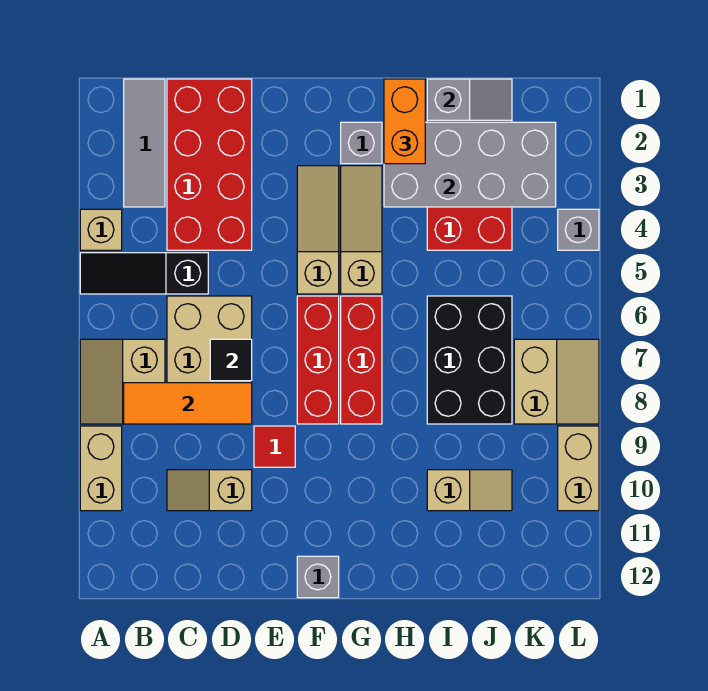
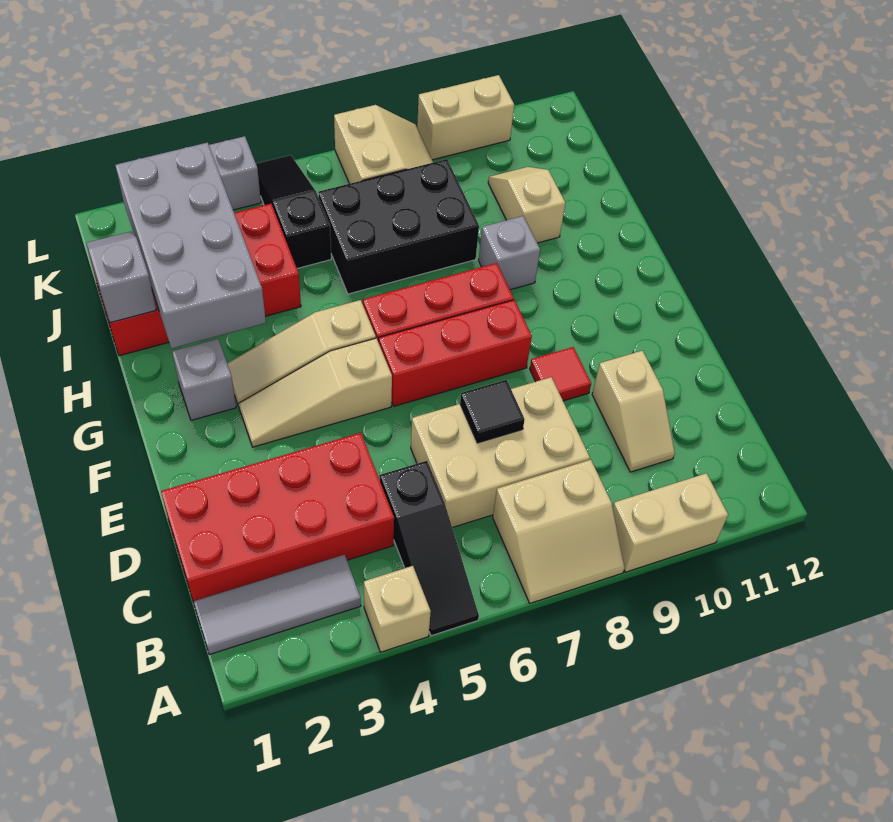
orange tile B8:D8 level 2 -> none
grey brick F12 level 1 -> grey brick H9 level 1
orange brick H1:H2 level 3 -> none
none -> black slope J5:L5 level 1 top J
tan slope K7:L8 level 1 top K -> tan slope K7:L8 level 1 top 7

